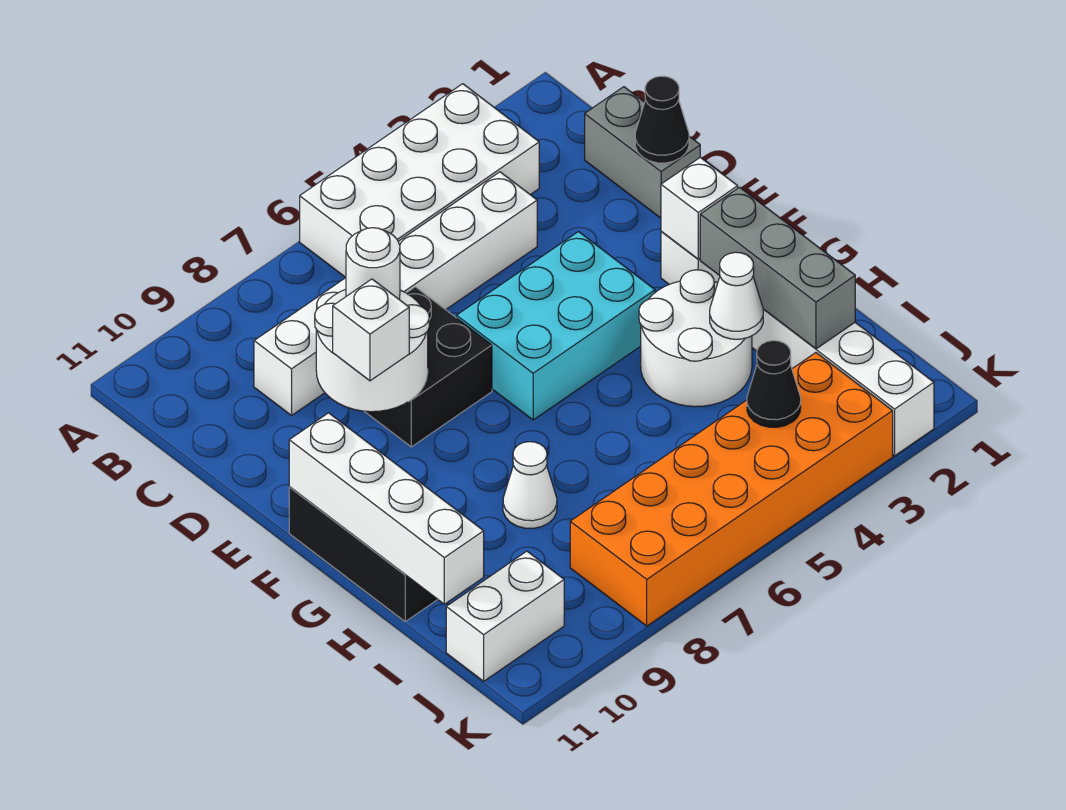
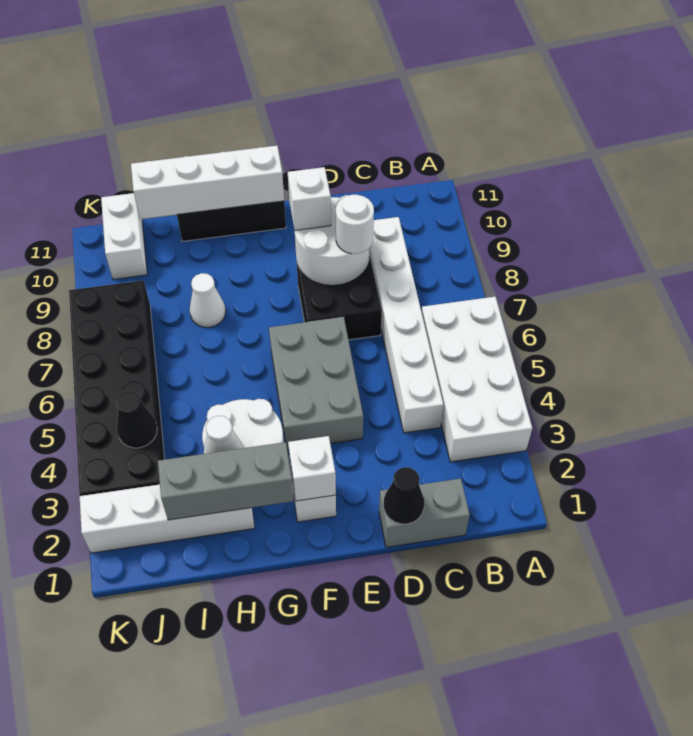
cyan brick E4:F6 level 1 -> grey brick E4:F6 level 1
orange brick J3:K8 level 1 -> black brick J3:K8 level 1

